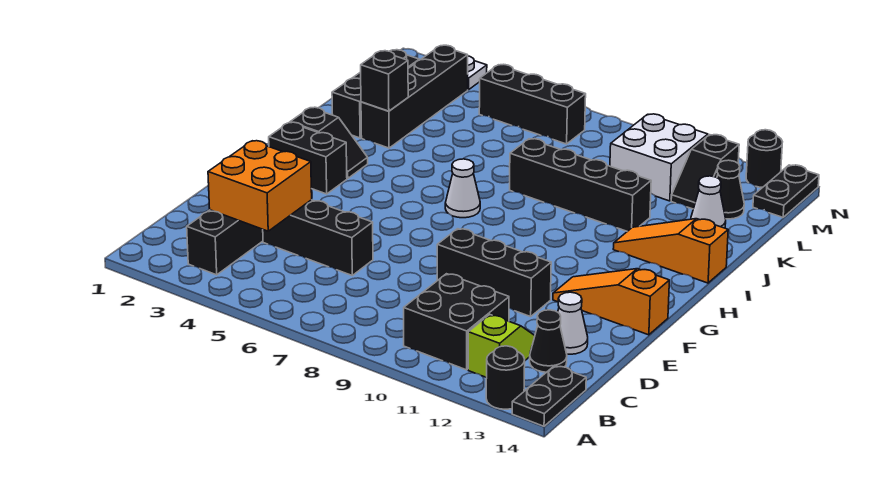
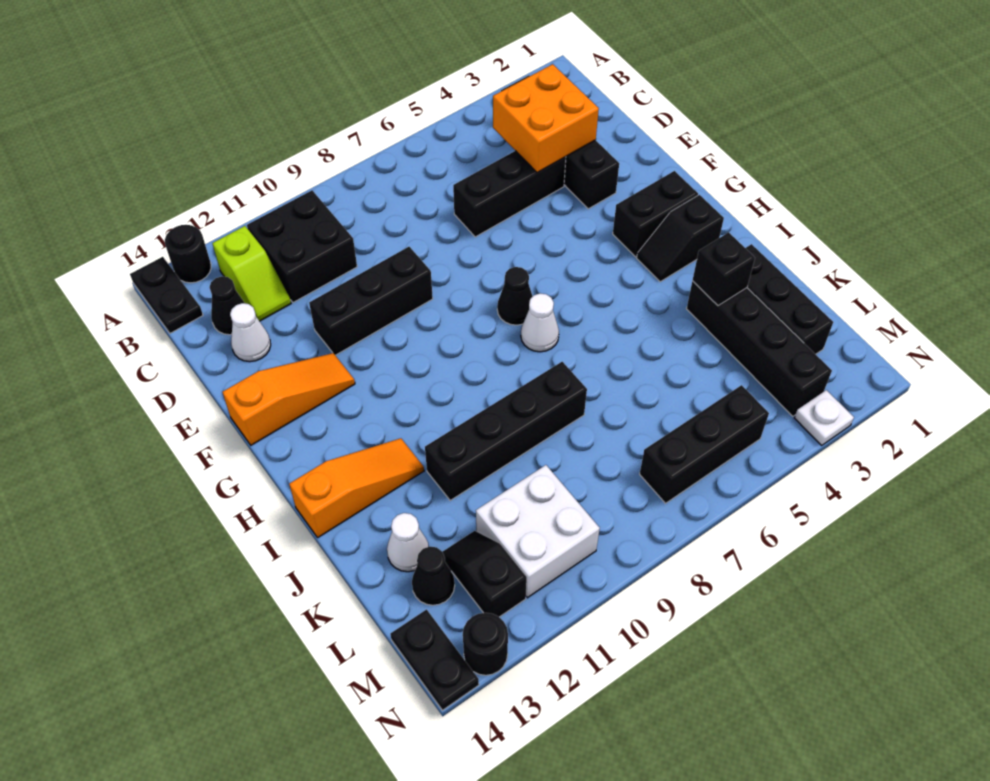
none -> black cone G7 level 1

